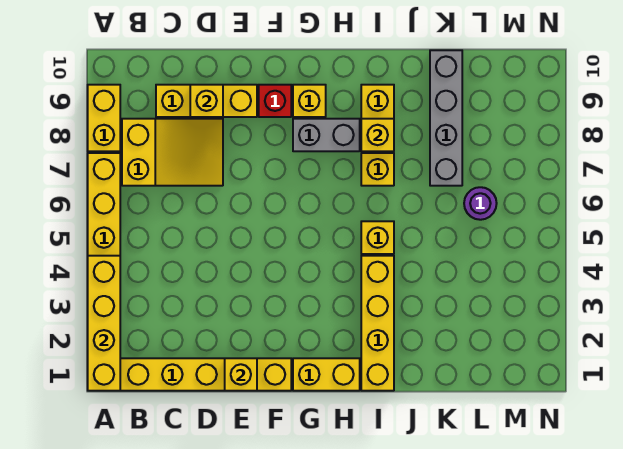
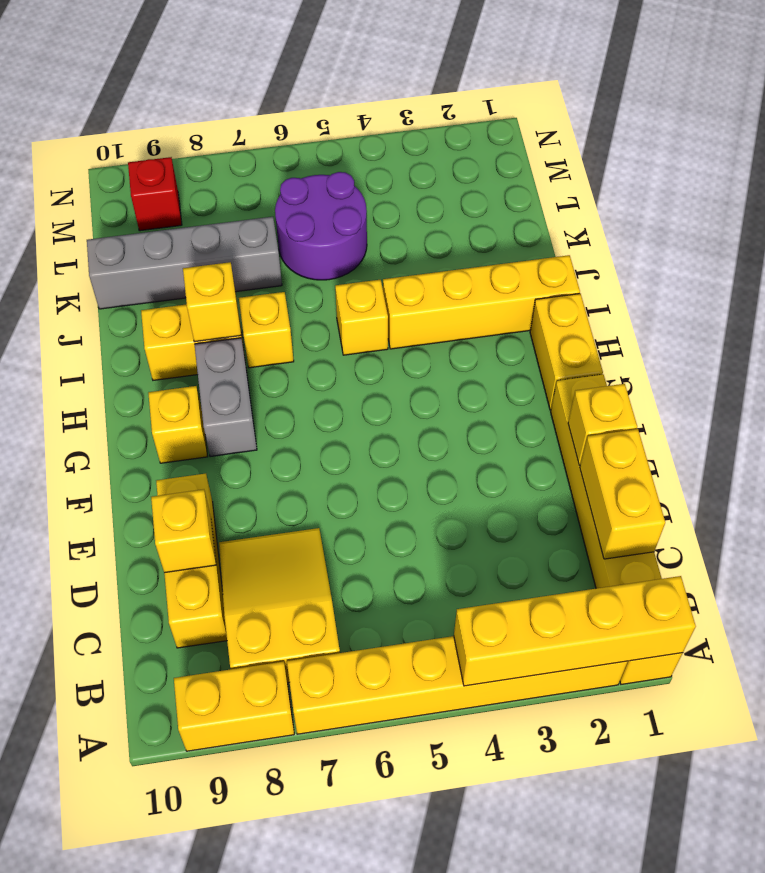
none -> yellow brick C1:D1 level 2
red brick F9 level 1 -> red brick M9 level 1
purple round brick L6 level 1 -> purple round brick K5:L6 level 1

